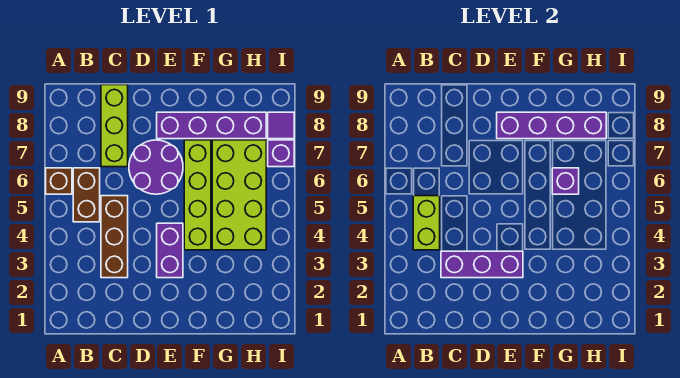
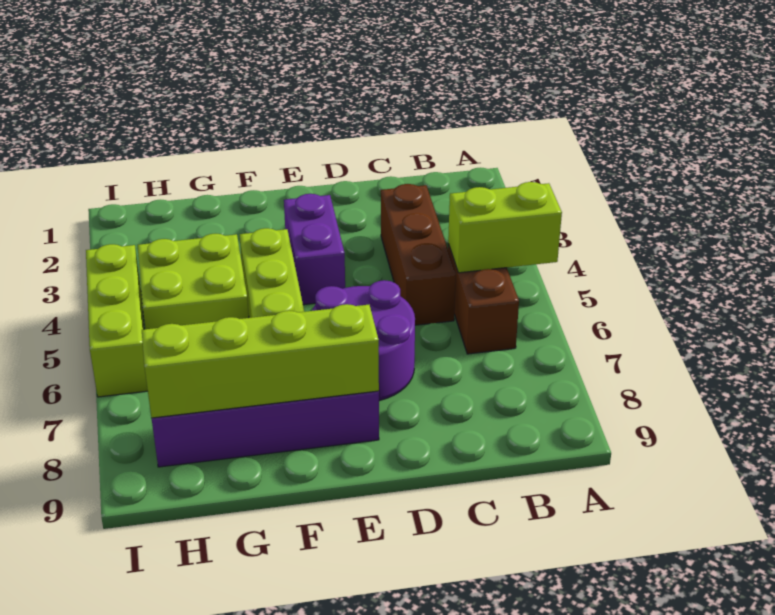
brown brick A6 level 1 -> none
lime brick B4:B5 level 2 -> lime brick A5:B5 level 2
purple brick C3:E3 level 2 -> none
lime brick C7:C9 level 1 -> lime brick I4:I6 level 1
purple brick E8:H8 level 2 -> lime brick E8:H8 level 2
lime brick G4:H7 level 1 -> lime brick G4:H5 level 1
purple brick G6 level 2 -> none
purple brick I7 level 1 -> none
purple tile I8 level 1 -> none

